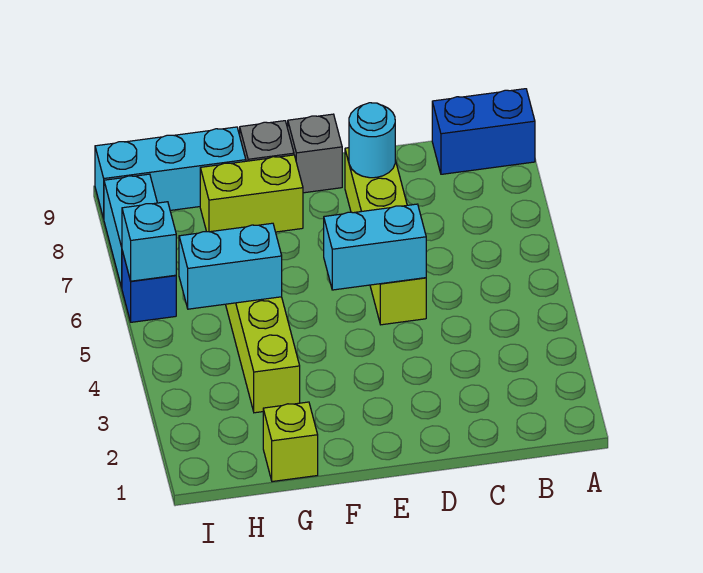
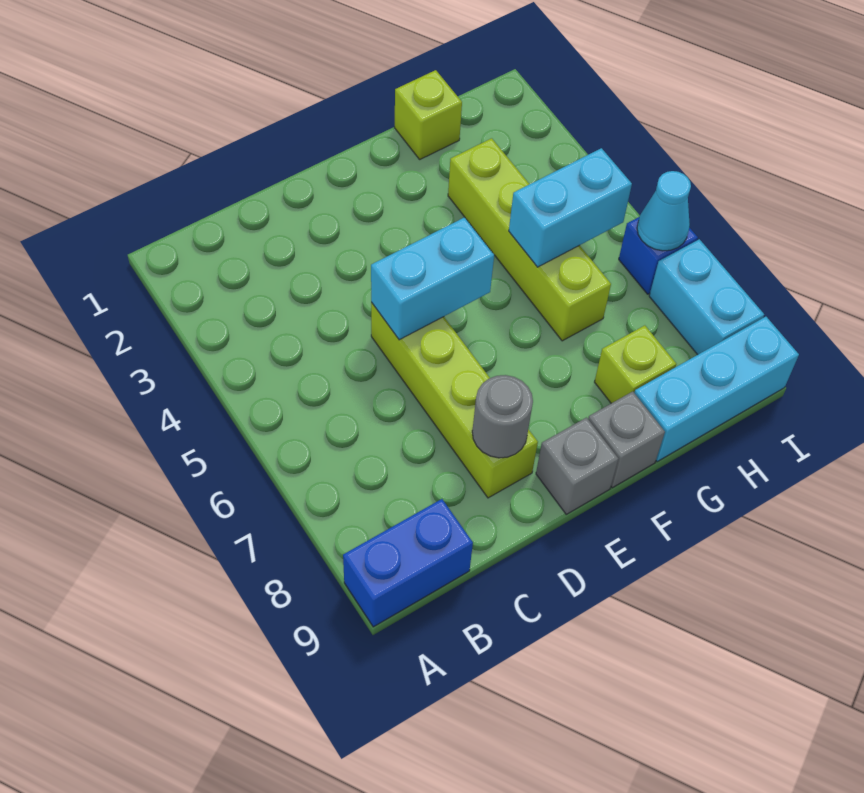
cyan round brick D8 level 2 -> grey round brick D8 level 2
lime brick F8:G8 level 1 -> lime brick G8 level 1
cyan brick I6 level 2 -> cyan cone I6 level 2

